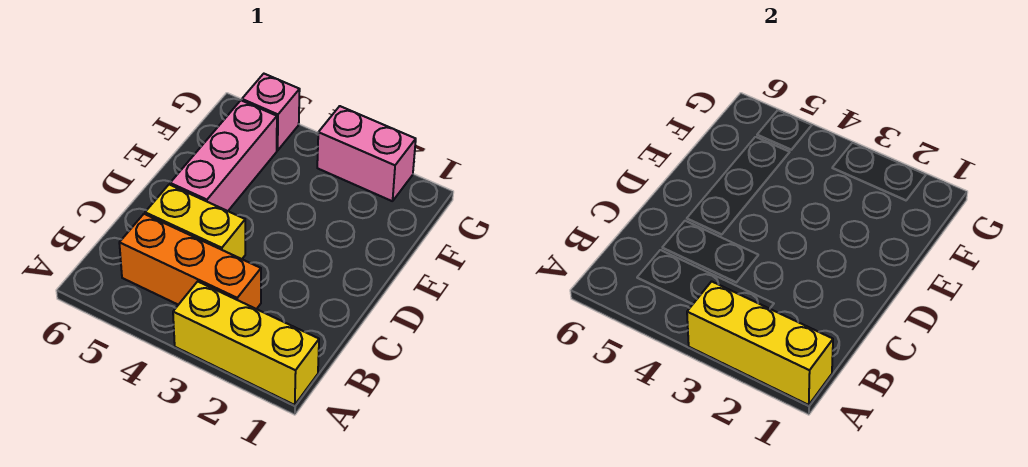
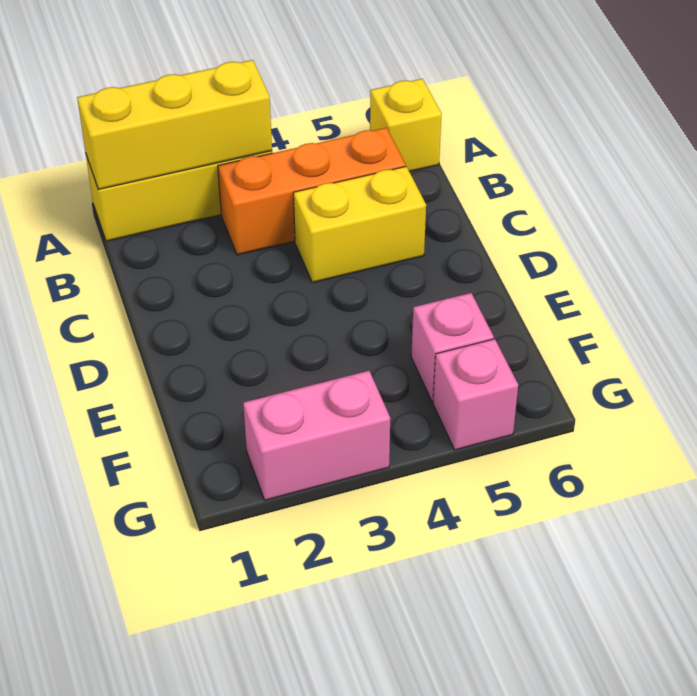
none -> yellow brick A6 level 1
pink brick D5:F5 level 1 -> pink brick F5 level 1

